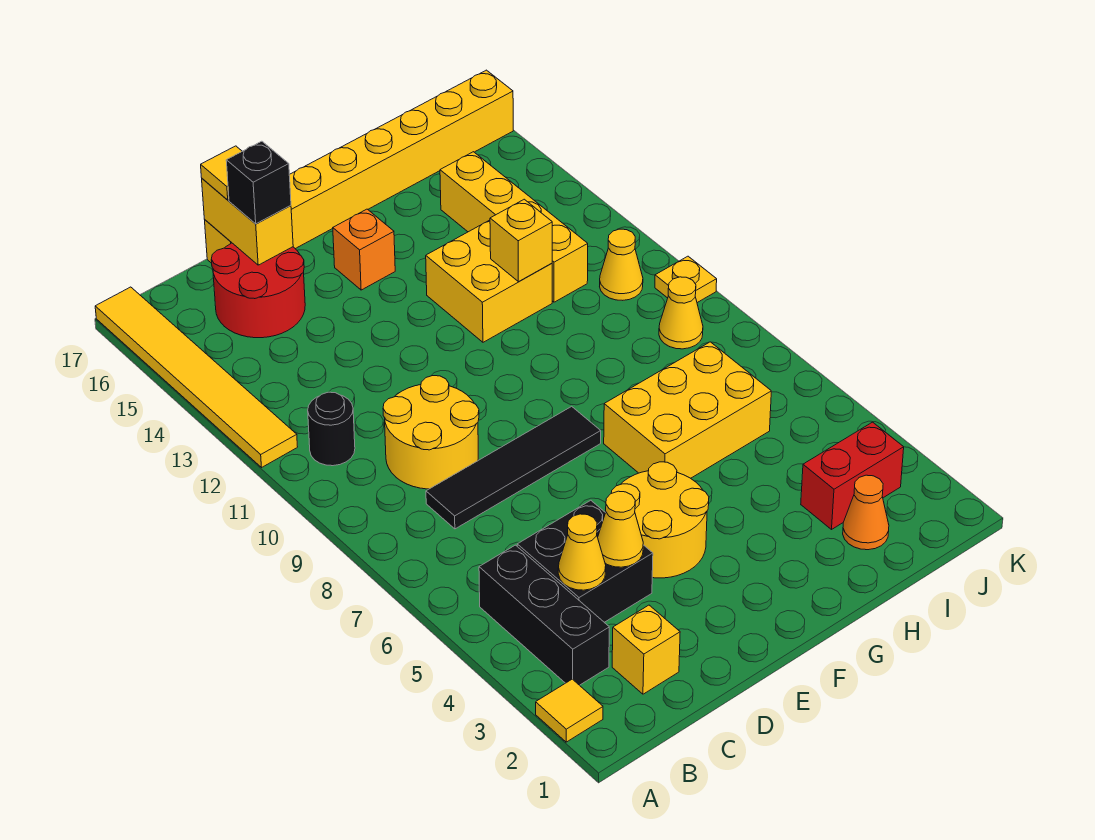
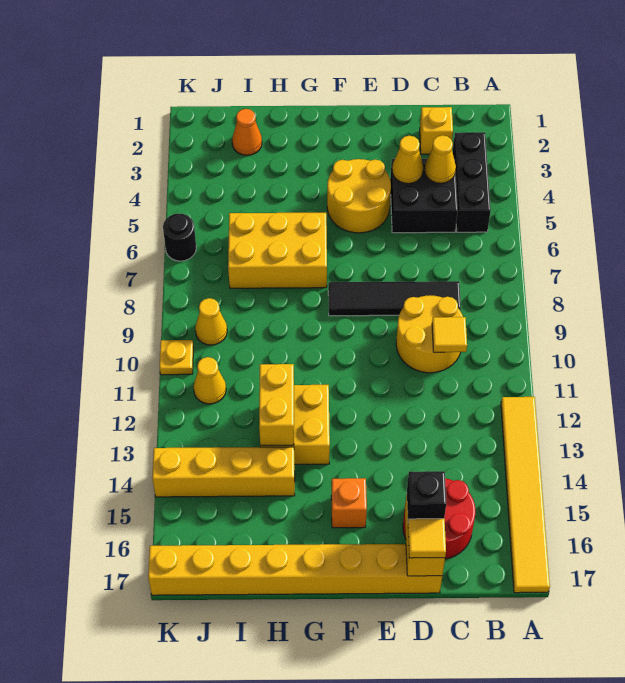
yellow tile A2 level 1 -> yellow tile C10 level 2
black round brick B11 level 1 -> black round brick K6 level 1
yellow brick H12 level 2 -> yellow brick H12:H13 level 2
red brick I3:J3 level 1 -> none
yellow brick I12:I15 level 1 -> yellow brick H14:K14 level 1

